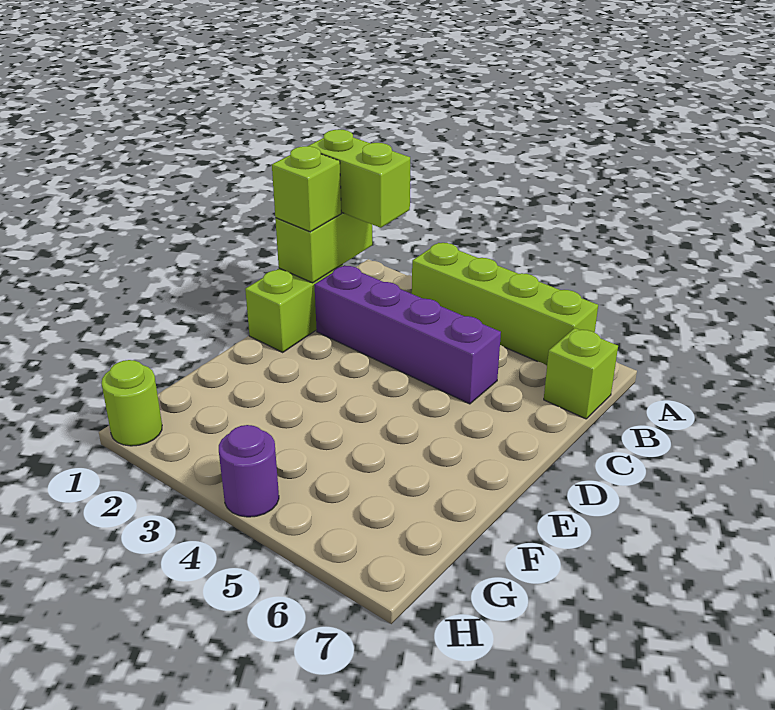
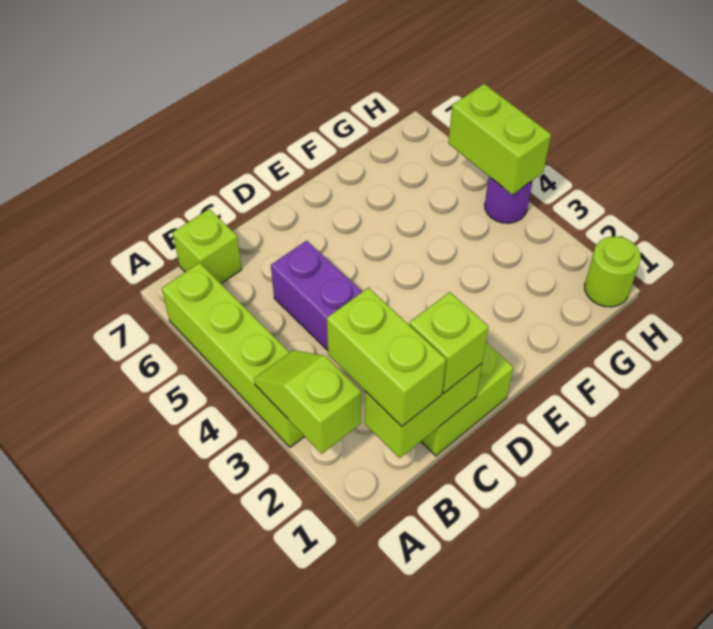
none -> lime slope A2:A3 level 2 top 2
none -> lime brick H4:H5 level 2

